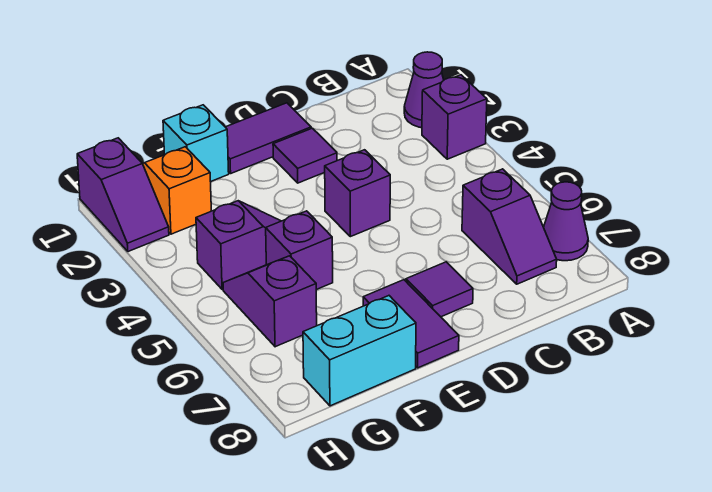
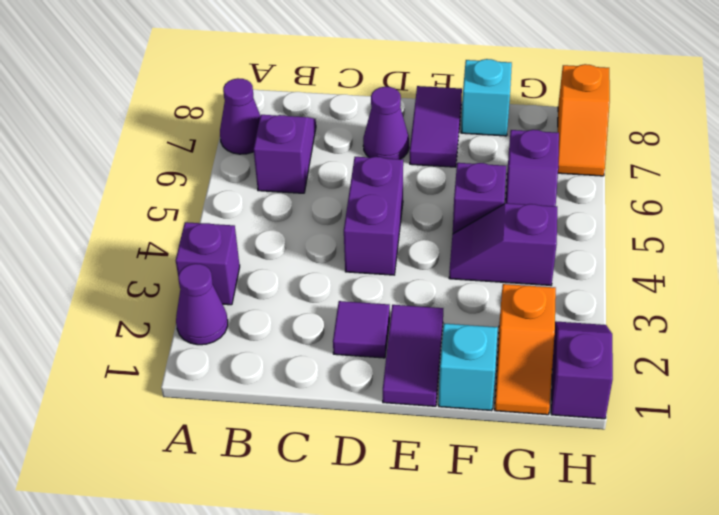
purple tile D1:E1 level 1 -> purple tile E1:E2 level 1
purple brick D4 level 1 -> purple brick D4:D5 level 1
purple tile D7 level 1 -> purple cone D7 level 1
cyan brick F8:G8 level 1 -> cyan brick F8 level 1
none -> orange slope H7:H8 level 1 top 8

